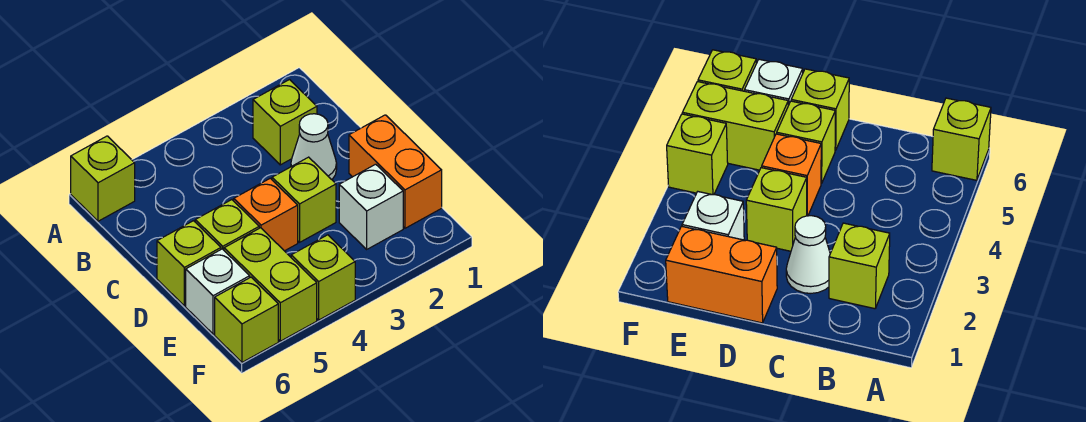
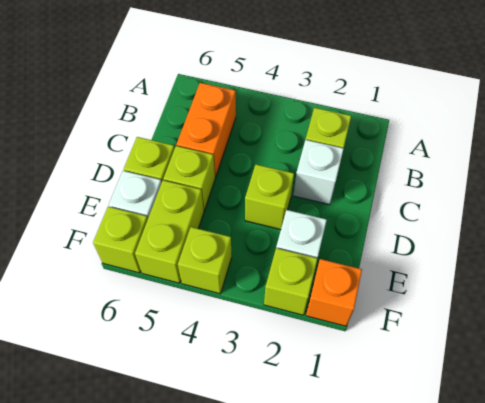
lime brick A6 level 1 -> lime brick F2 level 1
white cone C2 level 1 -> white brick C2 level 1
orange brick D1:E1 level 1 -> orange brick B5:C5 level 1
orange brick D4 level 1 -> orange brick F1 level 1

